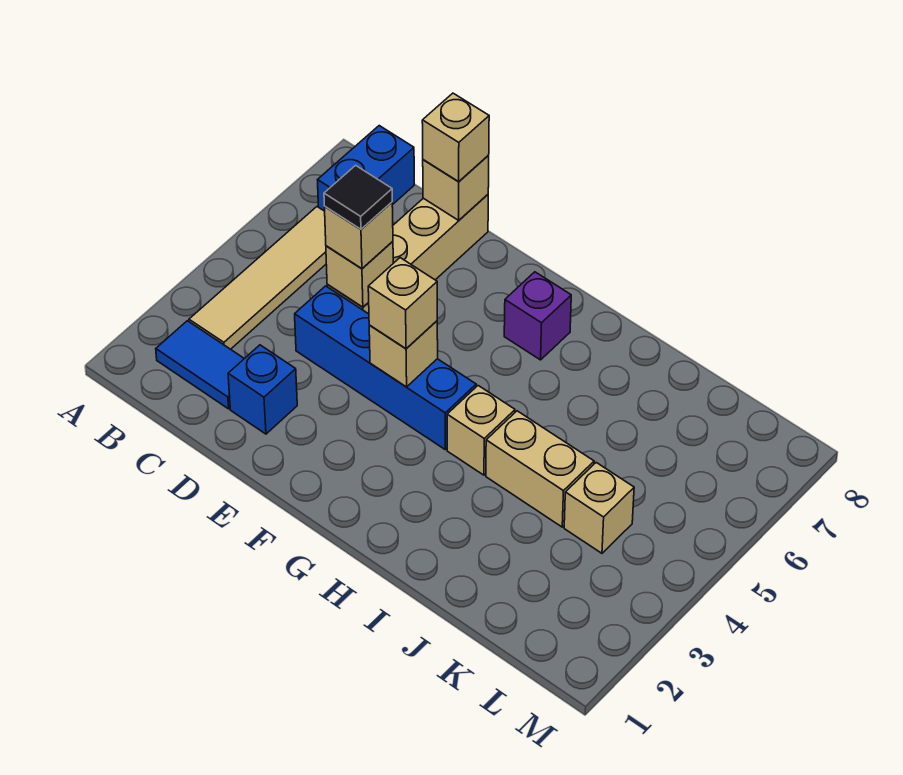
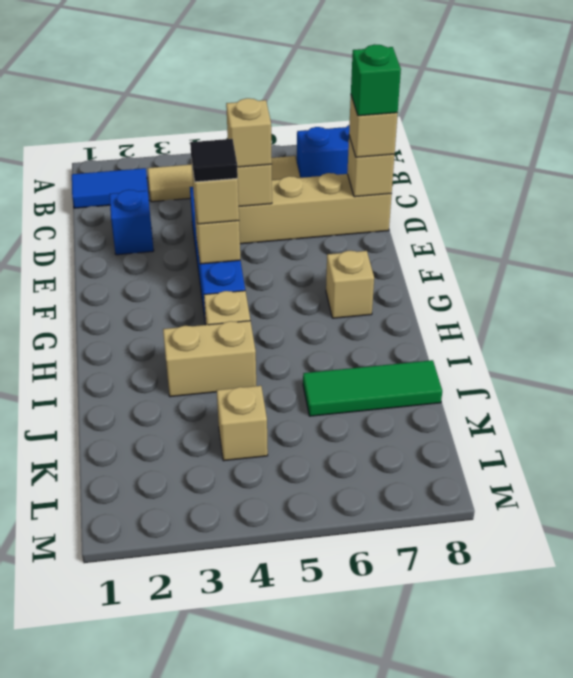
blue tile B2:C2 level 1 -> blue tile B1:B2 level 1
black tile D5 level 4 -> black tile F4 level 4
none -> green brick D8 level 4
purple brick G7 level 1 -> tan brick G7 level 1
tan brick I4:J4 level 1 -> tan brick I3:I4 level 1
none -> green tile J6:J8 level 1

